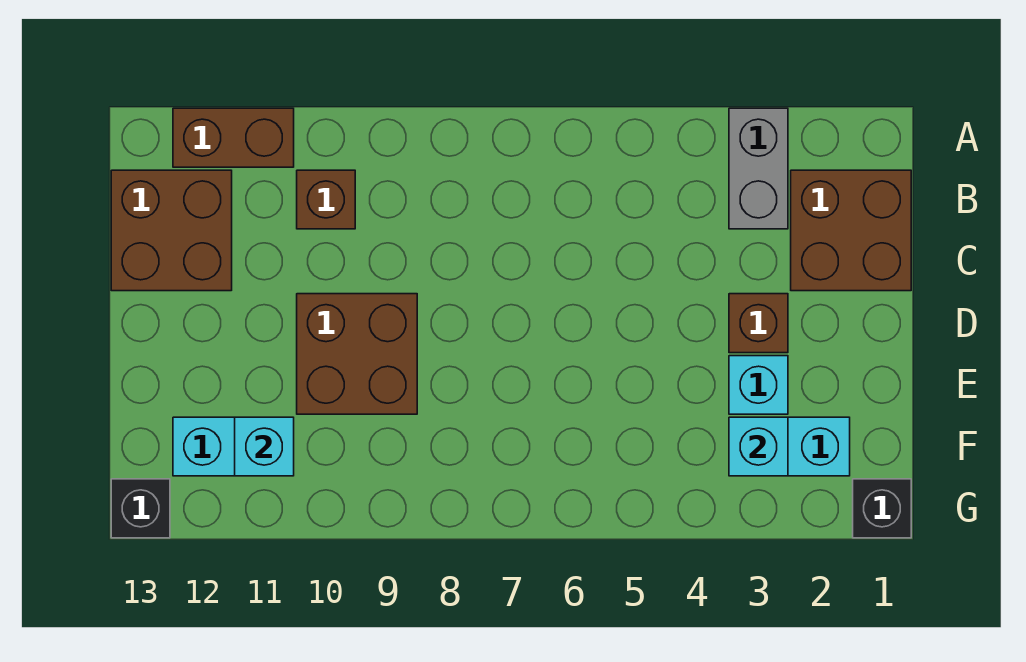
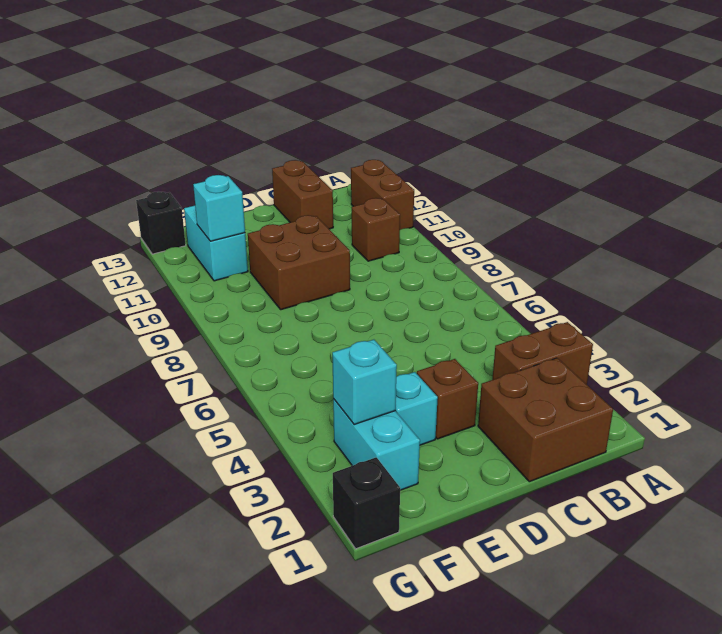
grey brick A3:B3 level 1 -> brown brick A3:B3 level 1
brown brick B12:C13 level 1 -> brown brick C12:C13 level 1

